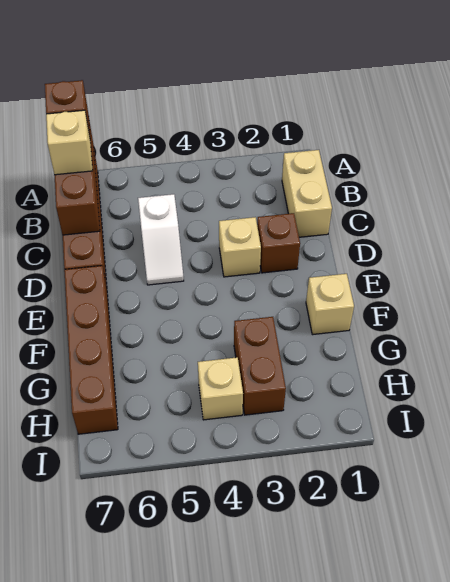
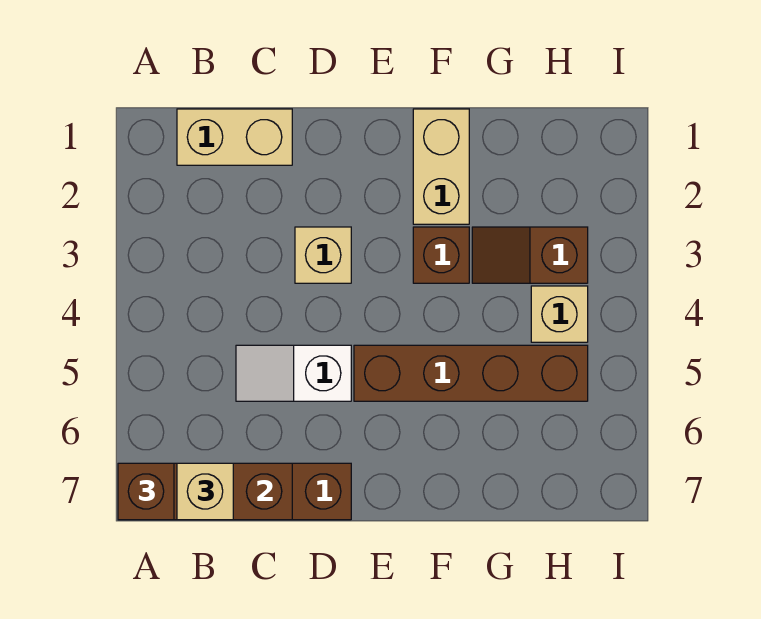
white slope C5:D5 level 1 top C -> white slope C5:D5 level 1 top D
brown brick D2 level 1 -> brown brick F3 level 1
brown brick E7:H7 level 1 -> brown brick E5:H5 level 1
tan brick F1 level 1 -> tan brick F1:F2 level 1
brown brick G3:H3 level 1 -> brown slope G3:H3 level 1 top H

